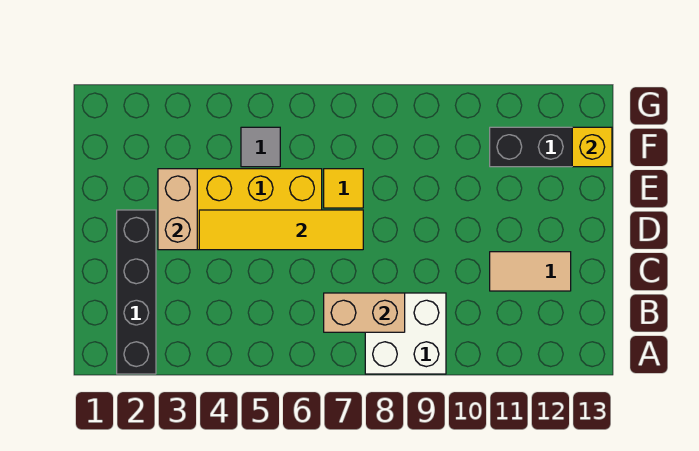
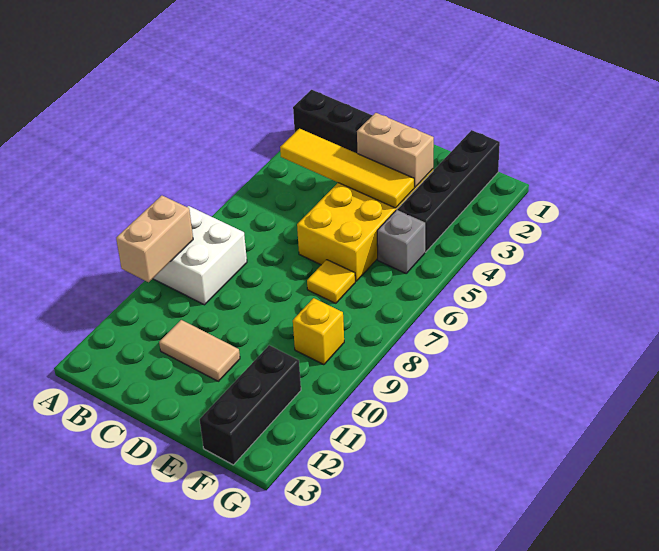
tan brick B7:B8 level 2 -> tan brick A9:A10 level 2
tan tile C11:C12 level 1 -> tan tile C11:D11 level 1
yellow tile D4:D7 level 2 -> yellow tile B4:E4 level 2
none -> black brick F1:F4 level 1
grey tile F5 level 1 -> grey brick F5 level 1
yellow brick F13 level 2 -> yellow brick F9 level 1

